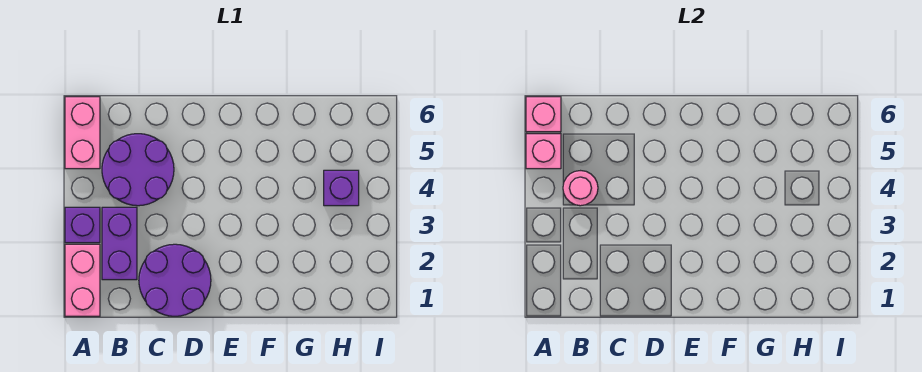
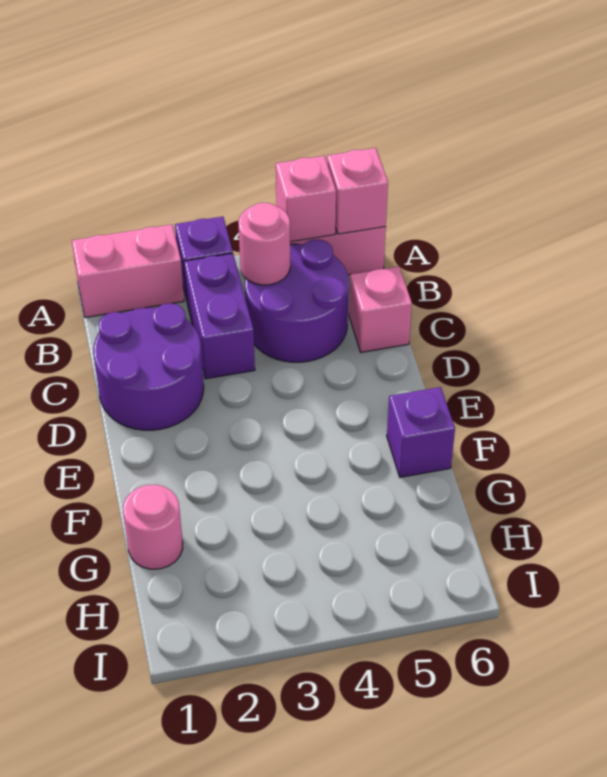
purple brick B2:B3 level 1 -> purple brick B3:C3 level 1
none -> pink brick C6 level 1
none -> pink round brick G1 level 1
purple brick H4 level 1 -> purple brick F6 level 1

